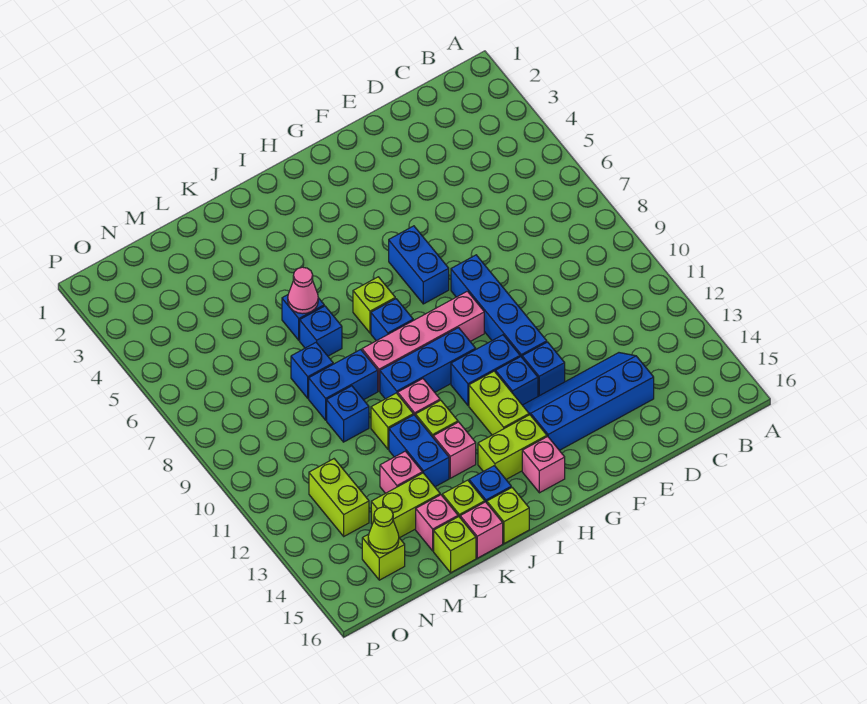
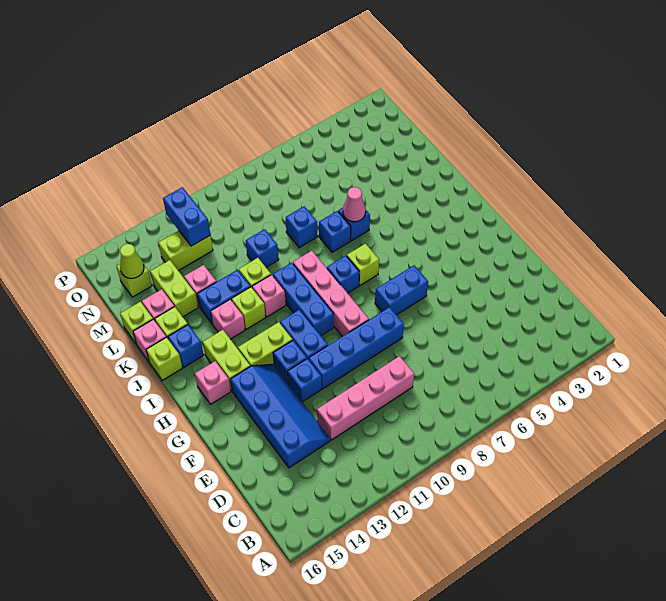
none -> pink brick D9:D12 level 1
blue brick K9:L9 level 1 -> blue brick N12:O12 level 2

